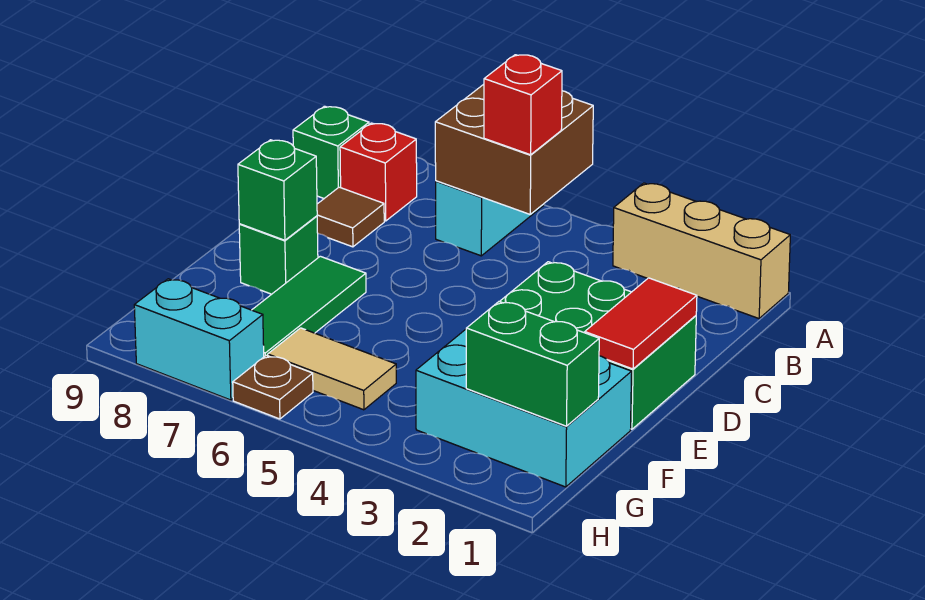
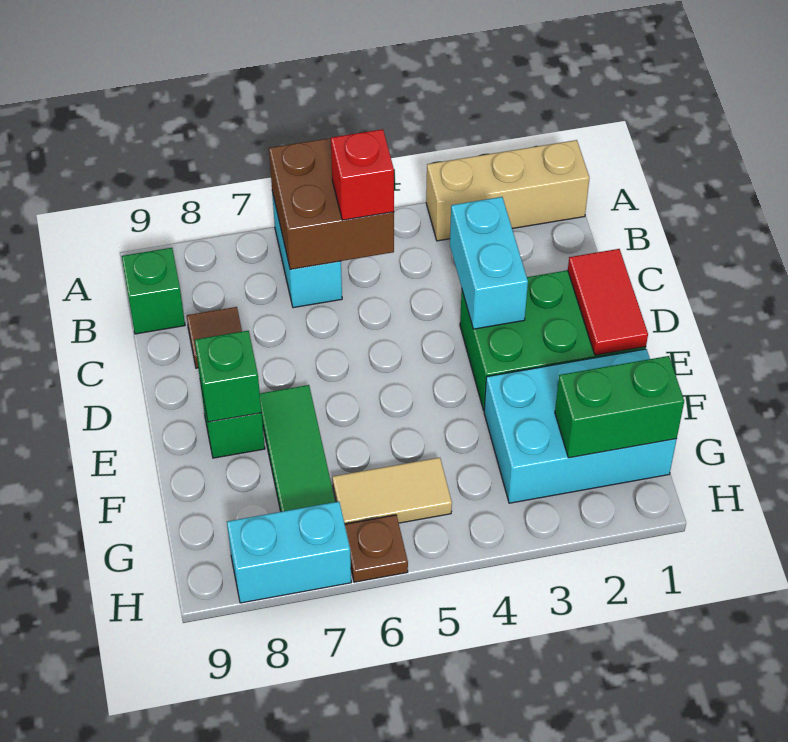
red brick B8 level 1 -> none
none -> cyan brick C3:D3 level 2

